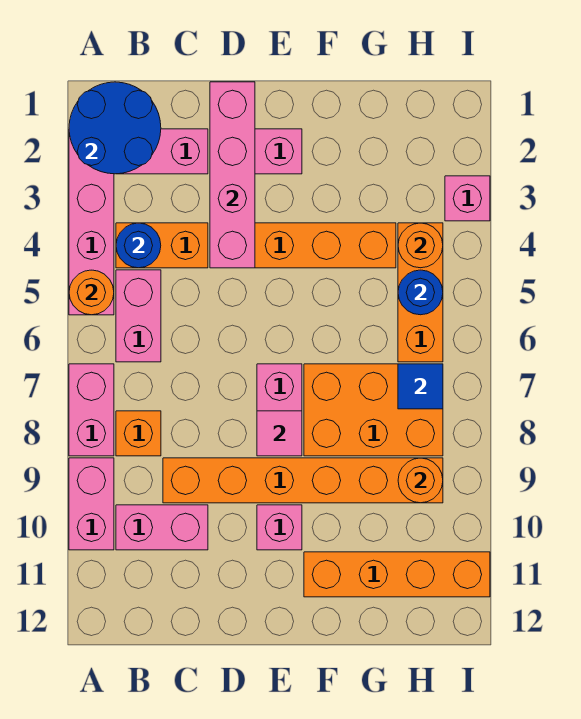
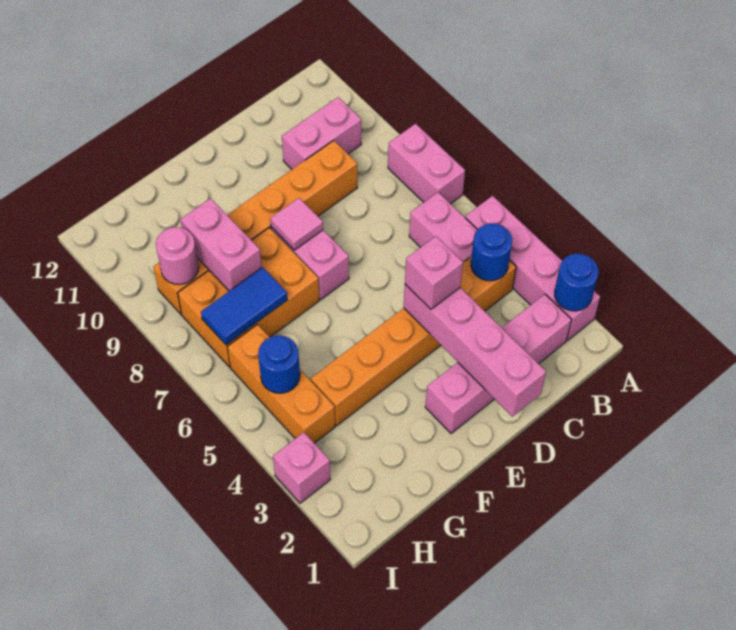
blue round brick A1:B2 level 2 -> blue round brick A2 level 2
orange round brick A5 level 2 -> none
pink brick A9:A10 level 1 -> pink brick G8:G9 level 2
orange brick B8 level 1 -> none
pink brick E10 level 1 -> pink brick D4 level 3
orange brick F11:I11 level 1 -> none
orange round brick H4 level 2 -> none
blue tile H7 level 2 -> blue tile G7:H7 level 2
orange round brick H9 level 2 -> pink round brick H9 level 2

